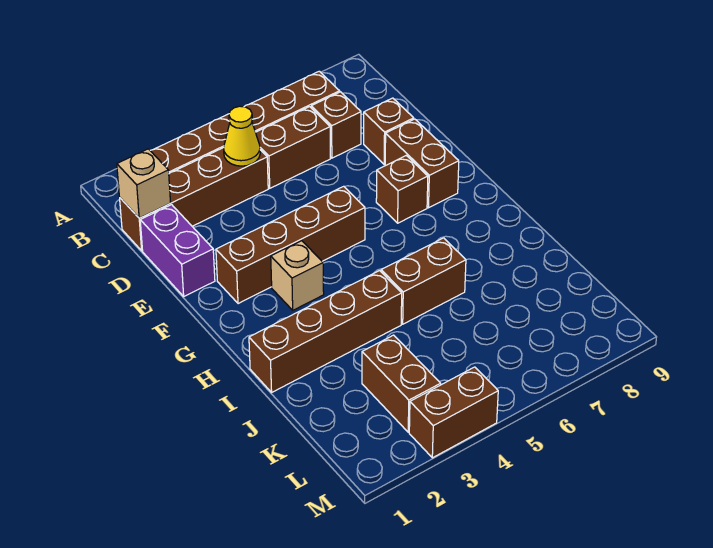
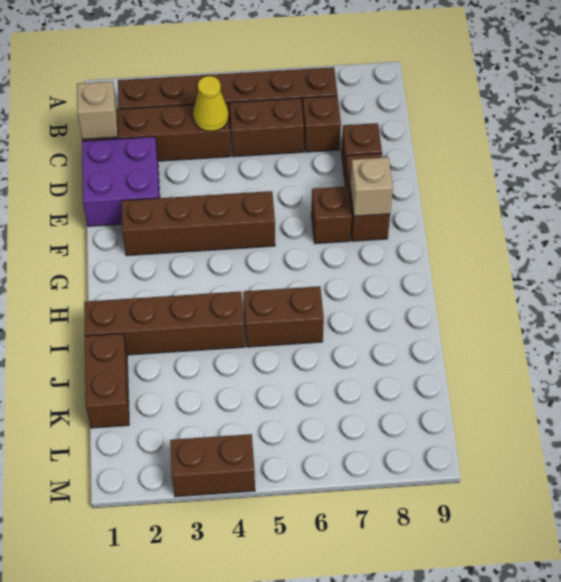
purple brick D1:E1 level 1 -> purple brick D1:E2 level 1
tan brick G3 level 1 -> tan brick F8 level 2
brown brick K3:L3 level 1 -> brown brick J1:K1 level 1

